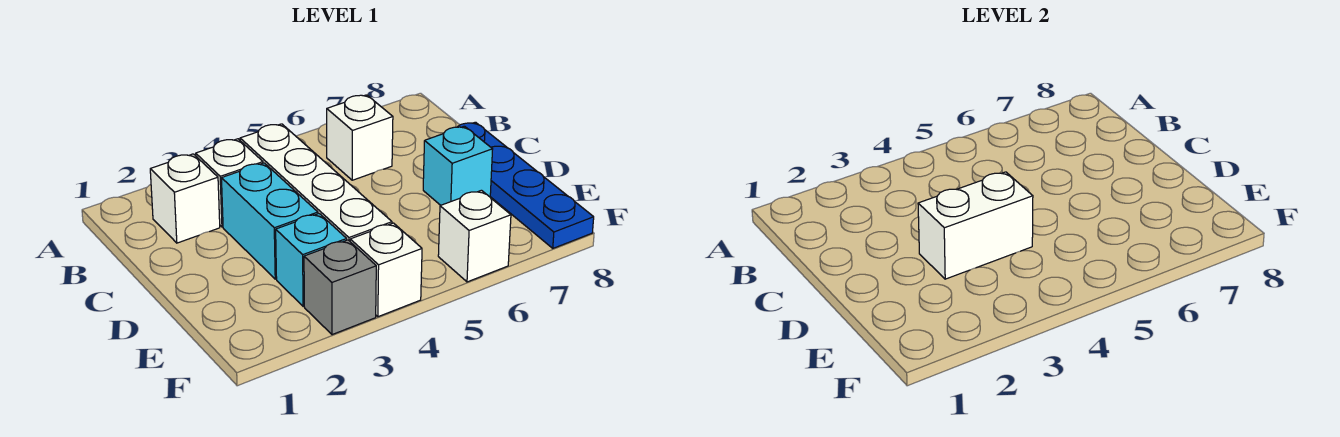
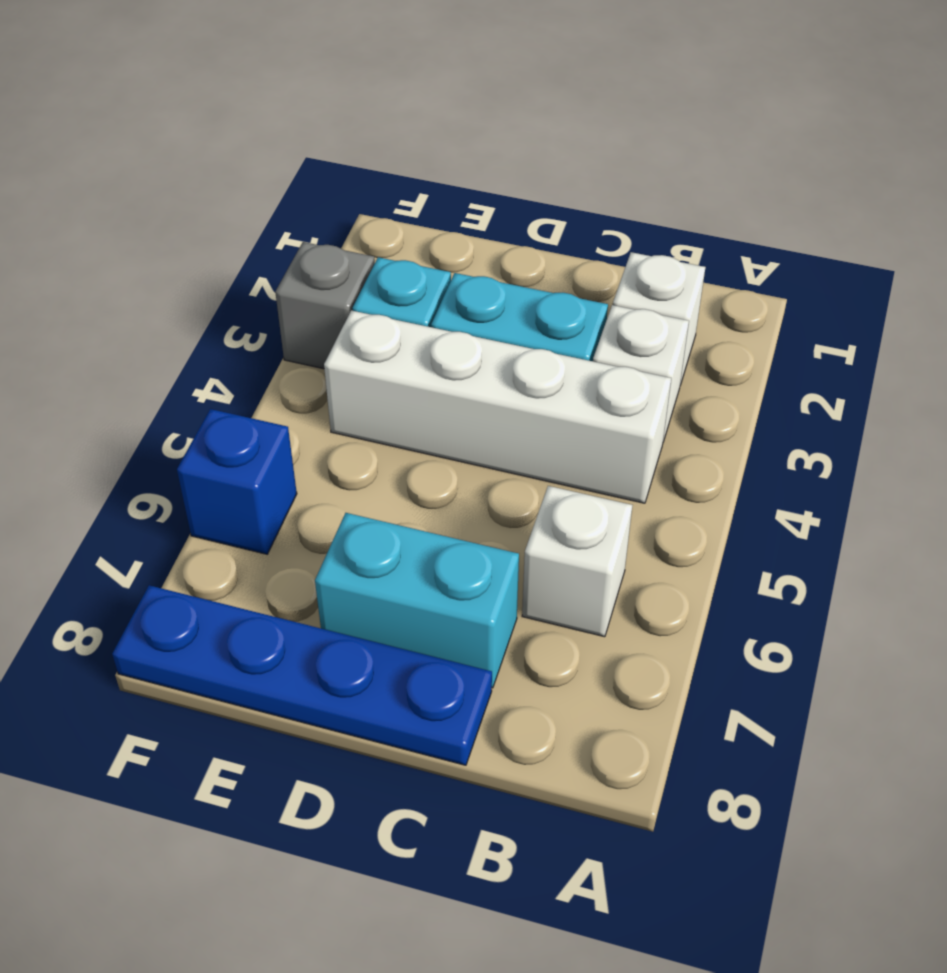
white brick D3:D4 level 2 -> none
cyan brick D7 level 1 -> cyan brick C7:D7 level 1
white brick F4 level 1 -> none
white brick F6 level 1 -> blue brick F6 level 1

